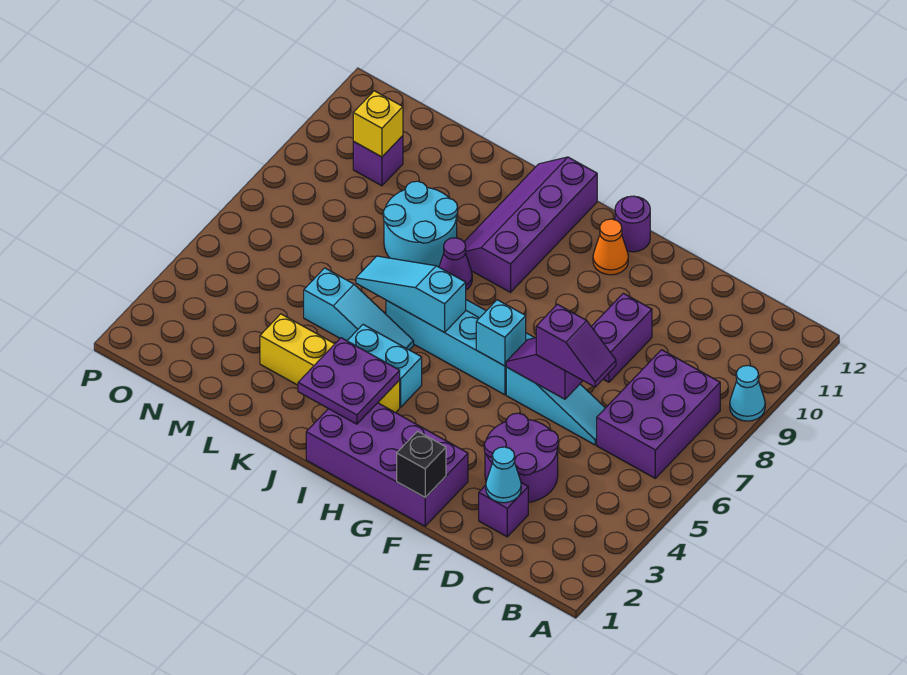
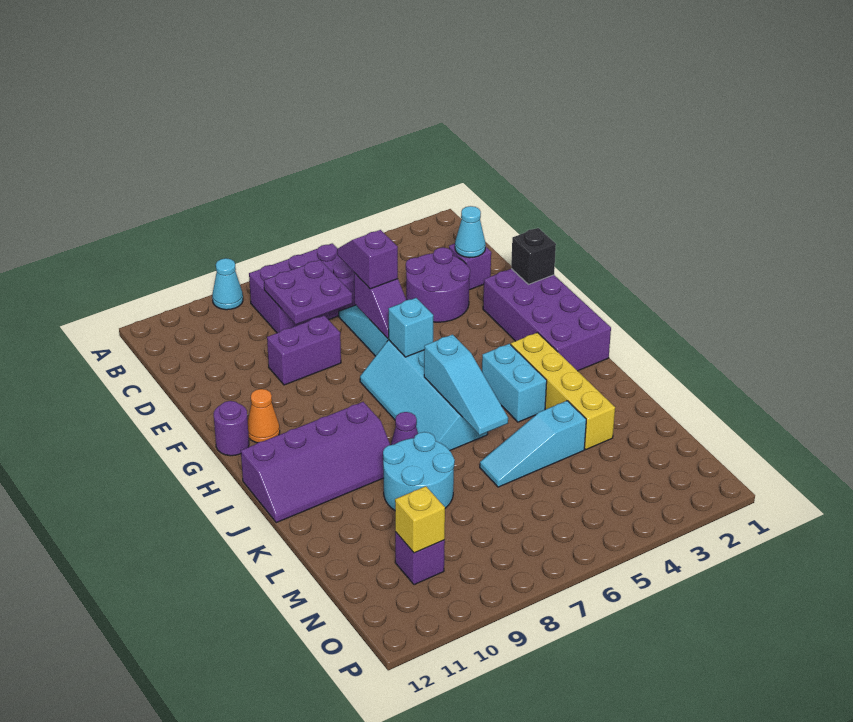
purple plate I2:J3 level 2 -> purple plate C7:D8 level 2
cyan slope J5:L5 level 1 top L -> cyan slope L4:L6 level 1 top 4

